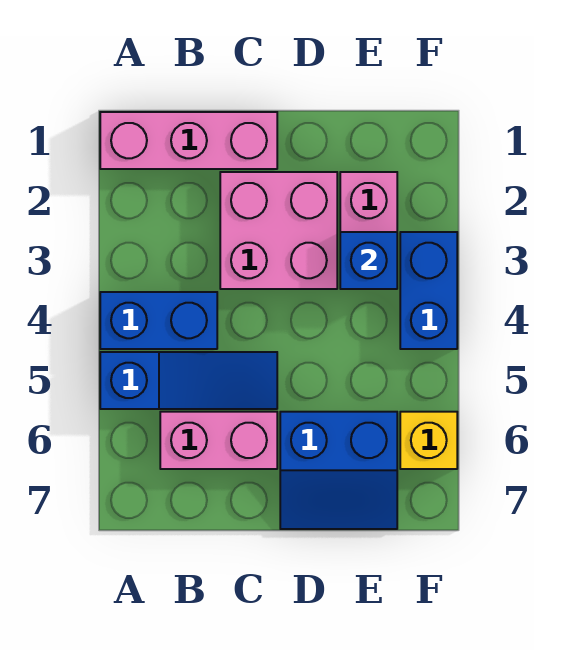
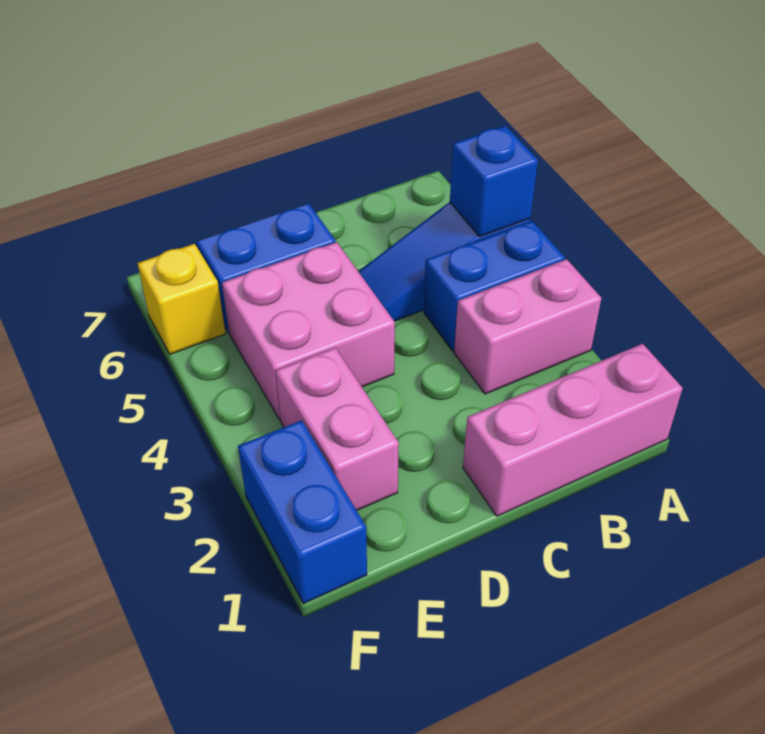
pink brick B6:C6 level 1 -> pink brick A3:B3 level 1
pink brick C2:D3 level 1 -> pink brick D4:E5 level 1
blue brick E3 level 2 -> blue brick A5 level 2
blue brick F3:F4 level 1 -> blue brick F1:F2 level 1

